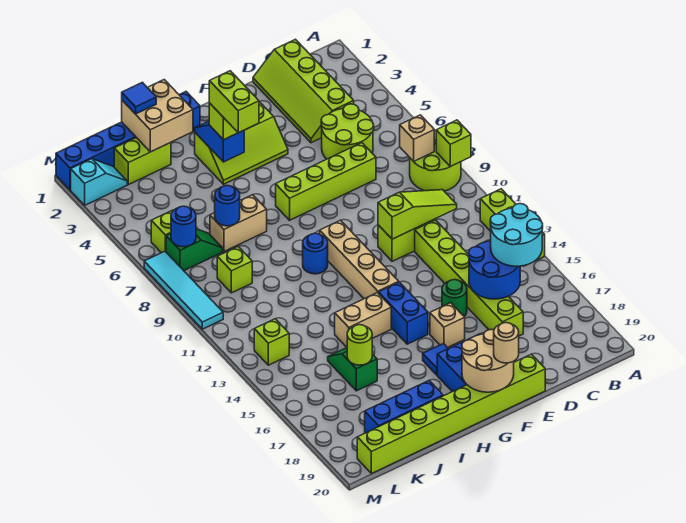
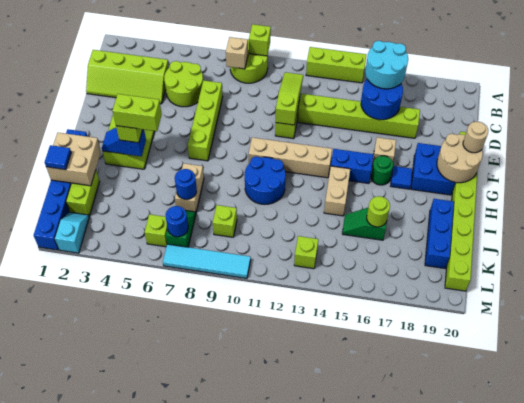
green round brick E15 level 1 -> green round brick G16 level 1
blue round brick H10 level 1 -> blue round brick H10:I11 level 1

